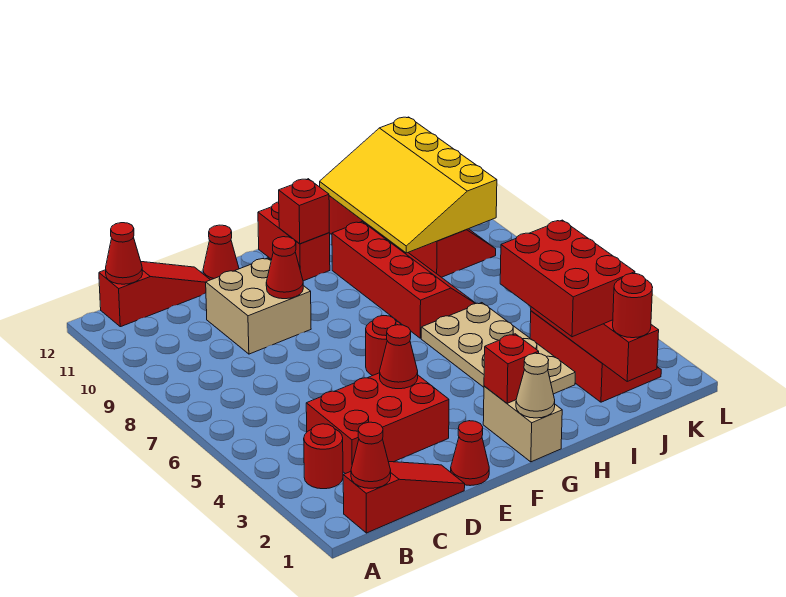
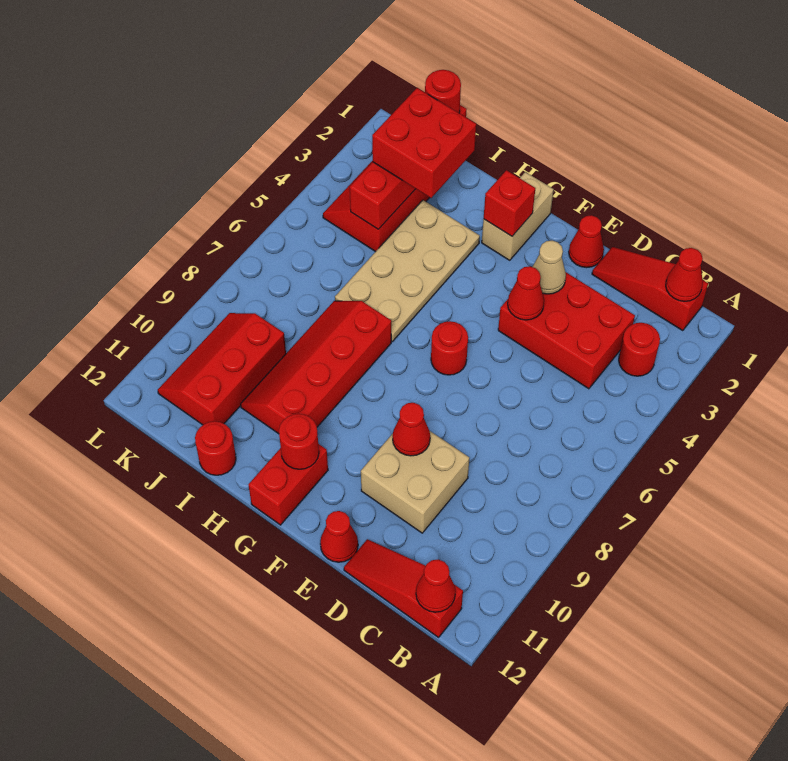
tan cone G1 level 2 -> tan cone E3 level 2
red brick G11 level 2 -> red round brick G11 level 2
red brick I2:J4 level 3 -> red brick I2:J3 level 3
yellow slope I9:K12 level 2 top K -> none

